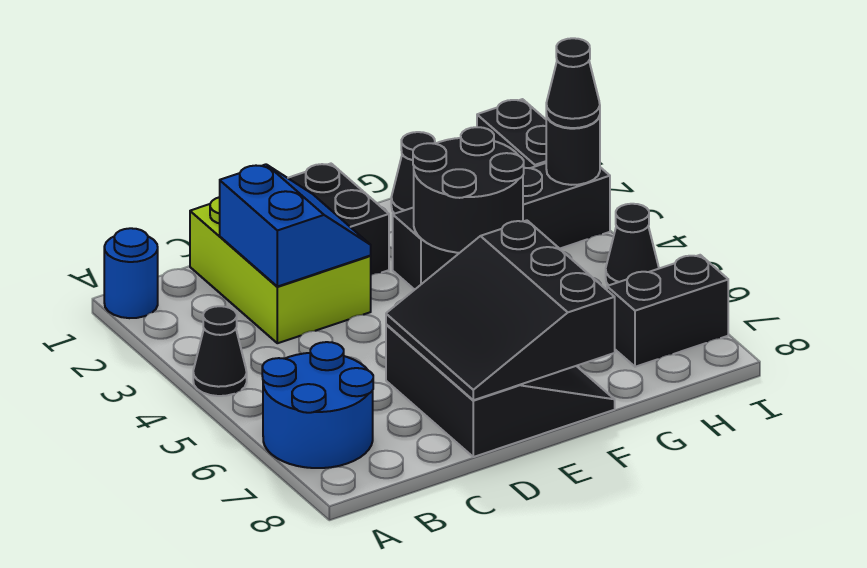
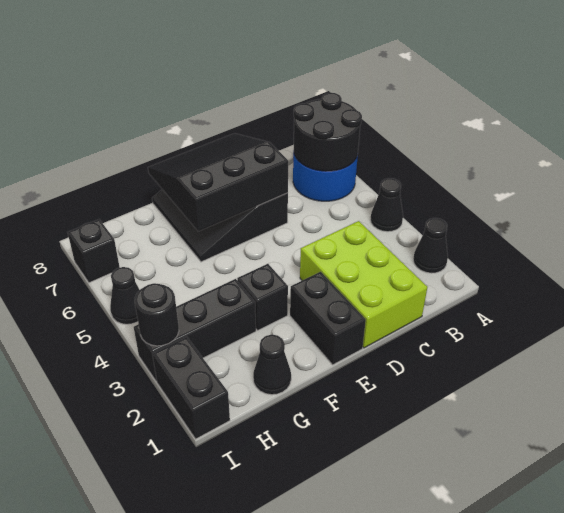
blue round brick A1 level 1 -> none
blue slope C2:D3 level 2 top C -> none
black slope D6:F8 level 2 top F -> black slope D6:F8 level 2 top 6
black round brick F3:G4 level 2 -> black round brick A6:B7 level 2
black brick H7:I7 level 1 -> black brick I7 level 1
black cone I3 level 3 -> black cone A2 level 1

